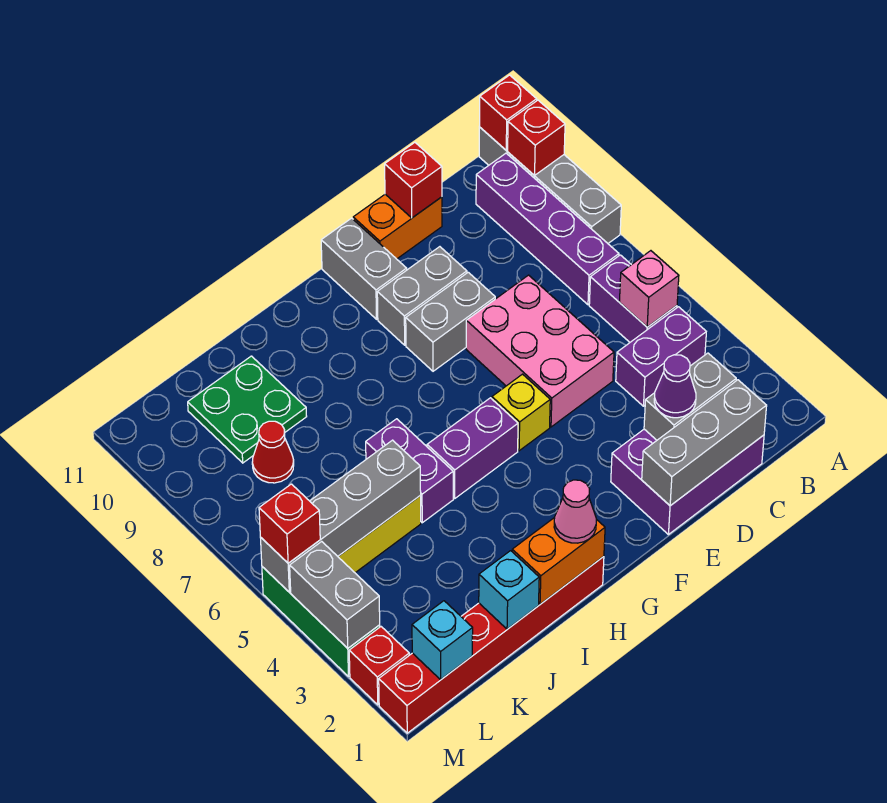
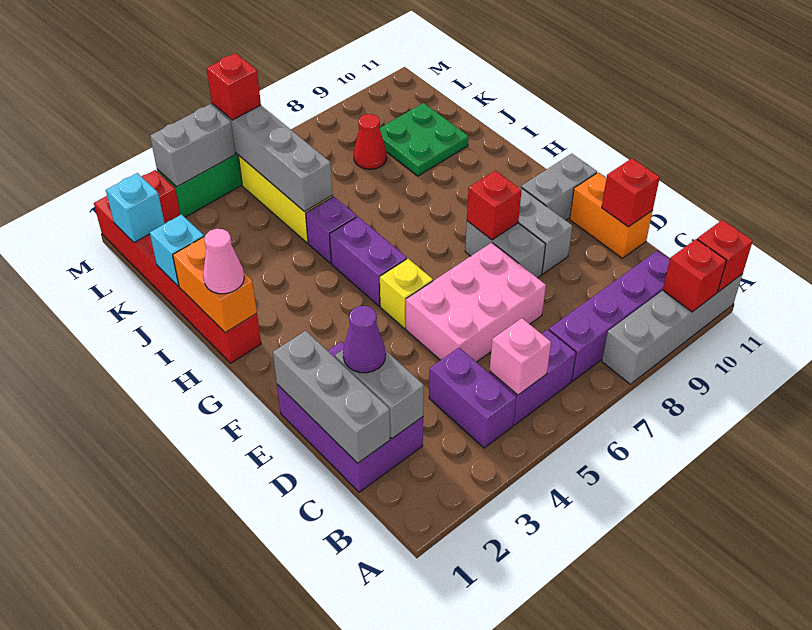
none -> red brick F8 level 2
purple brick I5:I6 level 1 -> purple brick I5 level 1

